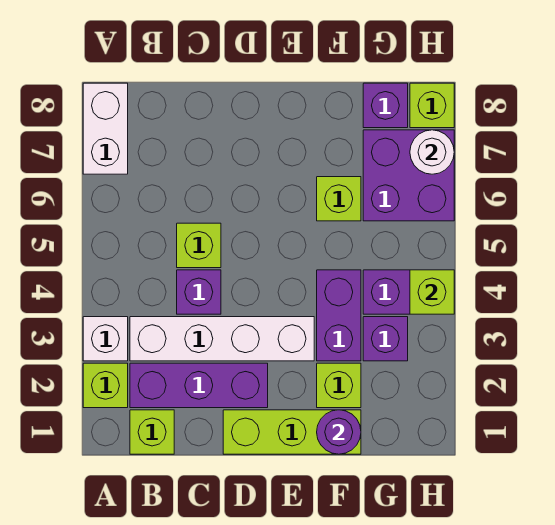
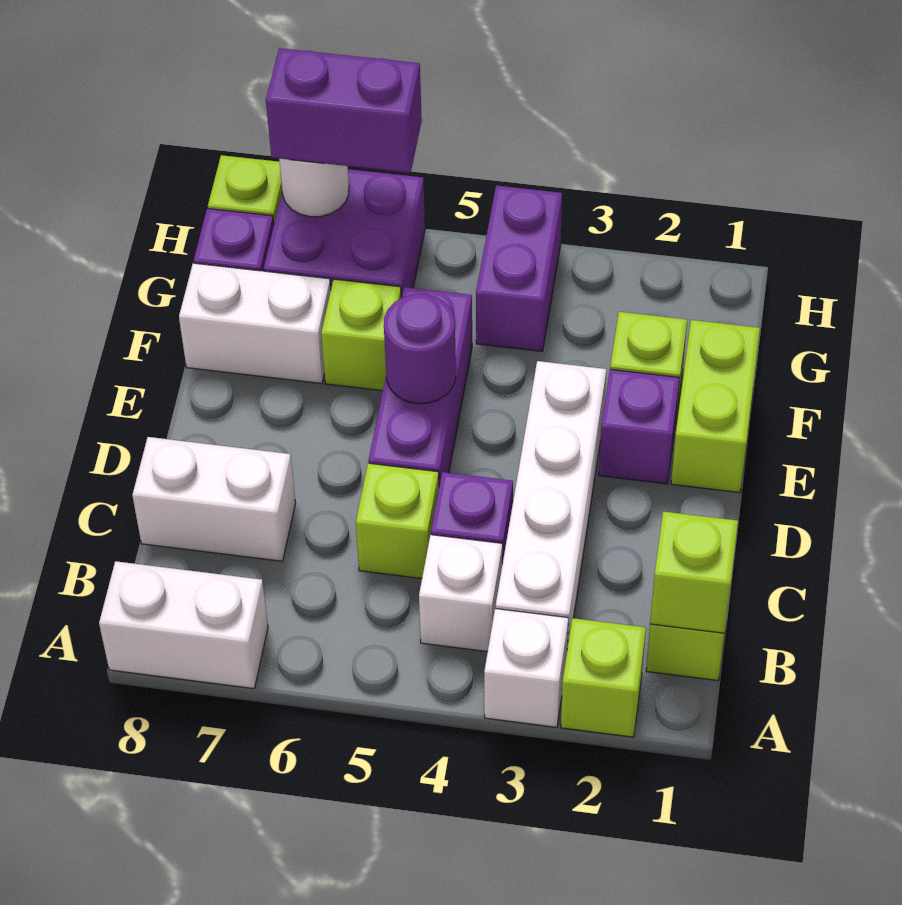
purple brick B2:D2 level 1 -> purple brick D5:F5 level 1
none -> white brick B4 level 1
none -> white brick C7:C8 level 1
lime brick D1:F1 level 1 -> lime brick E1:F1 level 1
purple round brick F1 level 2 -> purple round brick E5 level 2
purple brick F3:F4 level 1 -> purple brick H6:H7 level 3
none -> white brick F7:F8 level 1
purple brick G3 level 1 -> purple brick E2 level 1
lime brick H4 level 2 -> lime brick B1 level 2

